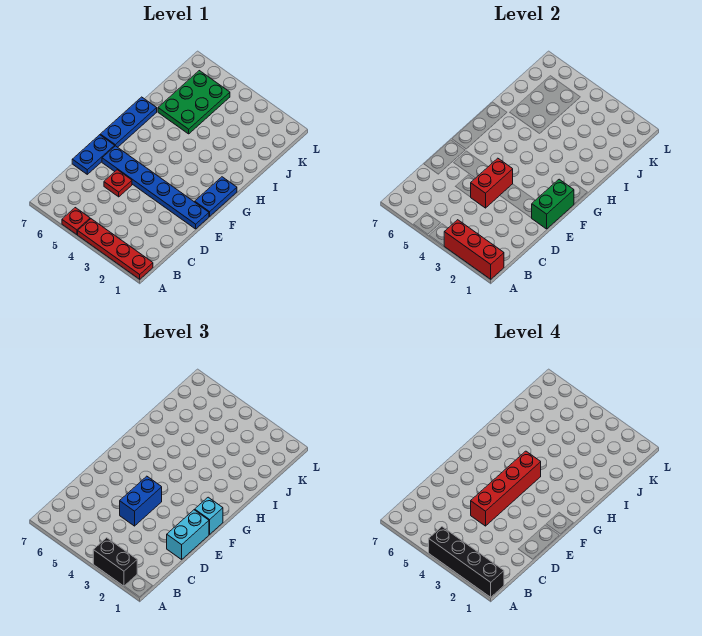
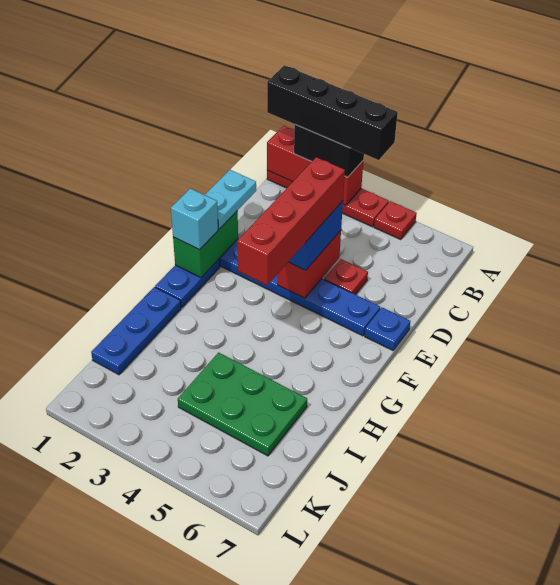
cyan brick D1:E1 level 3 -> cyan plate D1:E1 level 3
blue plate D7:E7 level 1 -> blue plate E7 level 1
blue plate F7:H7 level 1 -> blue plate H1:J1 level 1
green plate I5:K6 level 1 -> green plate I4:J6 level 1

